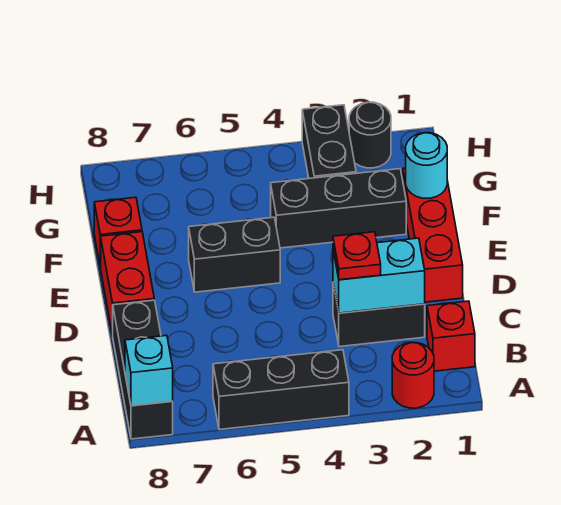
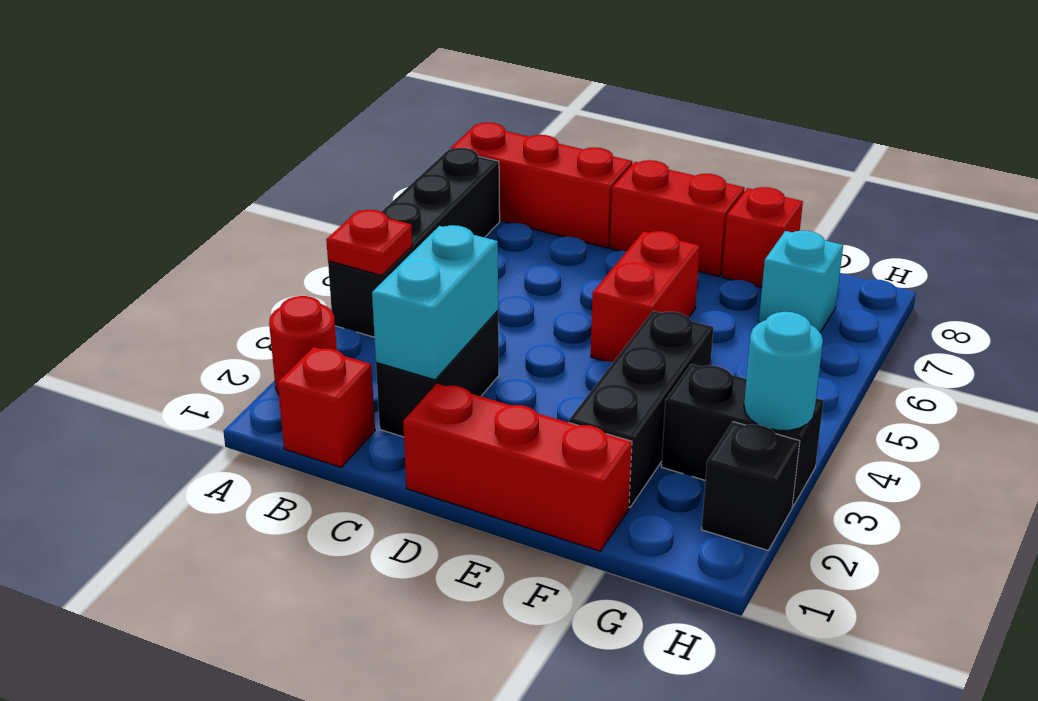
black brick A4:A6 level 1 -> black brick A4:A7 level 1
black brick A8:C8 level 1 -> red brick A8:C8 level 1
cyan brick A8 level 2 -> cyan brick G7 level 1
red plate C3 level 3 -> red plate A4 level 2
black brick E5:E6 level 1 -> red brick E5:E6 level 1
cyan round brick F1 level 2 -> cyan round brick H3 level 2
black round brick H2 level 1 -> black brick H2 level 1

